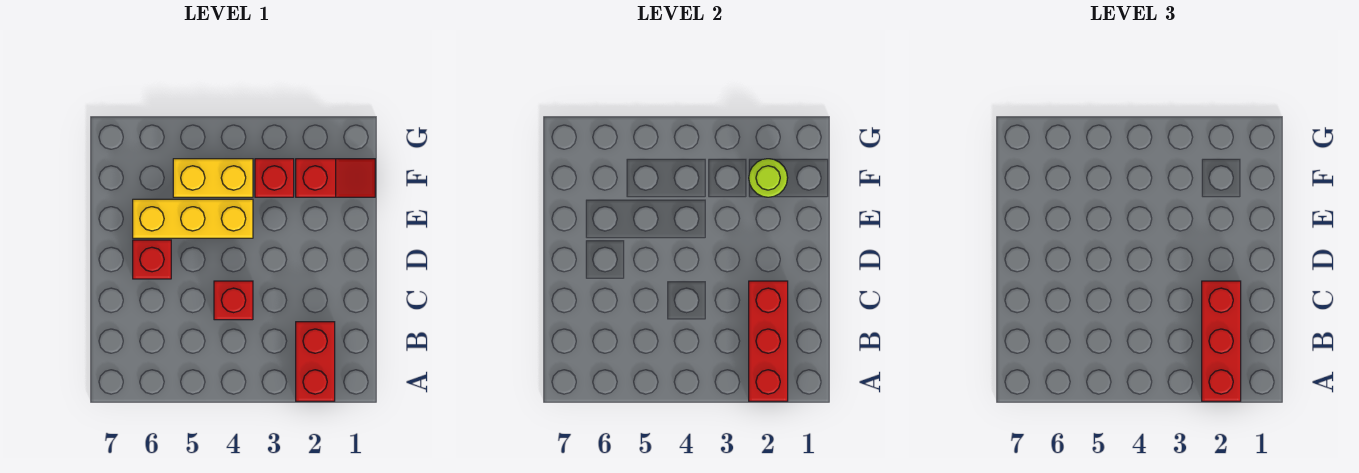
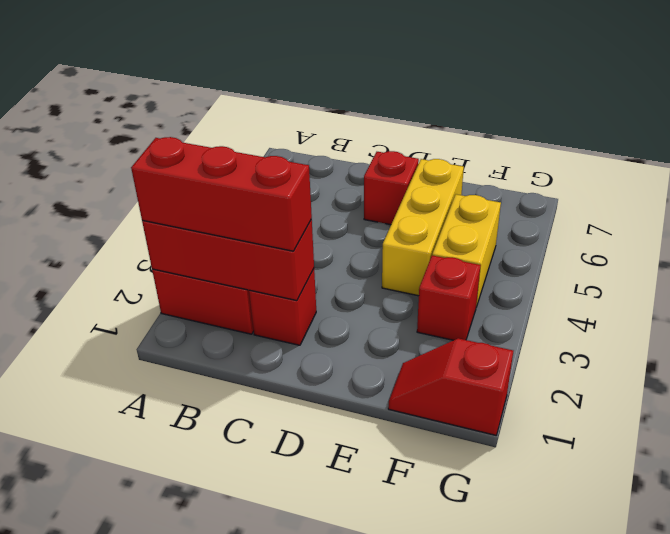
red brick C4 level 1 -> red brick C2 level 1
red slope F1:F2 level 1 top 2 -> red slope F1:G1 level 1 top G
lime round brick F2 level 2 -> none

